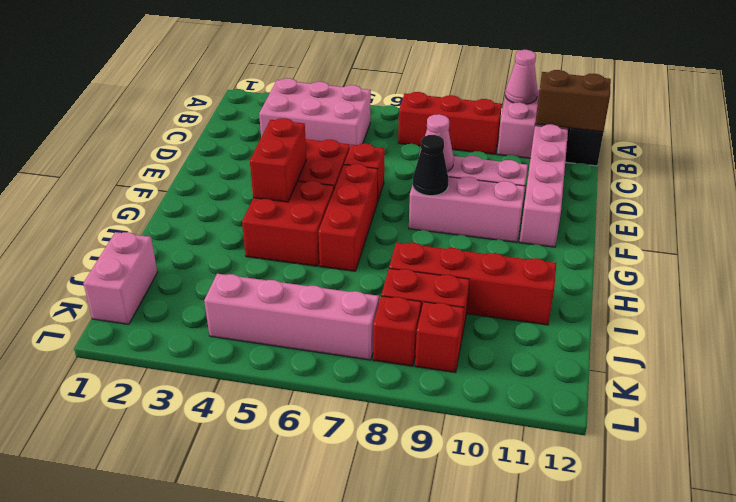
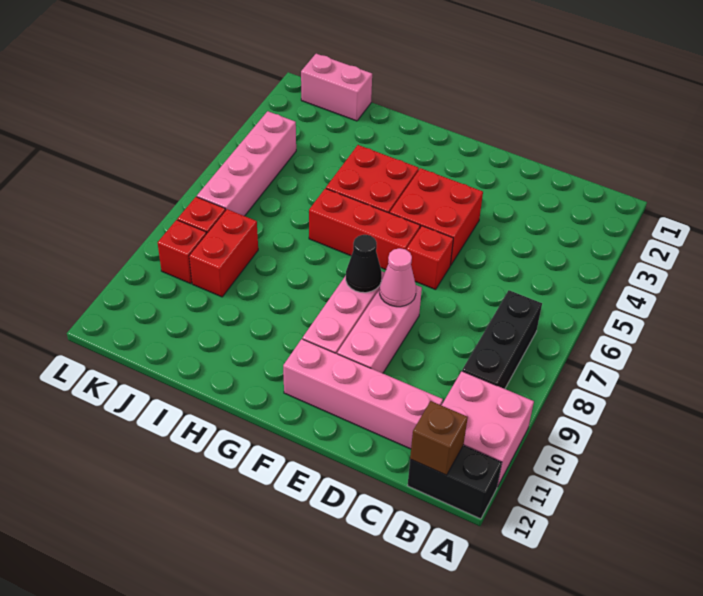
pink cone A10 level 2 -> none
pink brick B3:C5 level 1 -> none
red brick B7:B9 level 1 -> black brick B7:B9 level 1
brown brick B11:B12 level 2 -> brown brick B12 level 2
red brick F4:G4 level 2 -> none
red brick I8:I11 level 1 -> none

